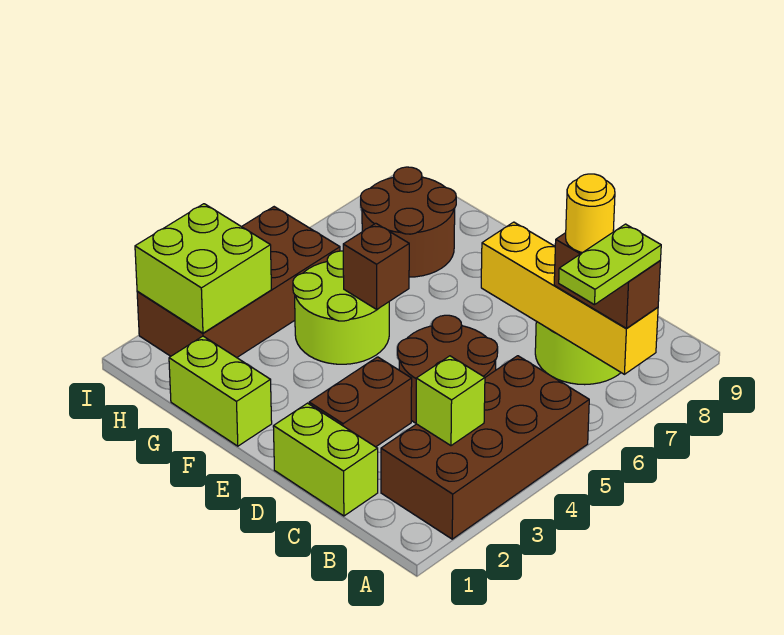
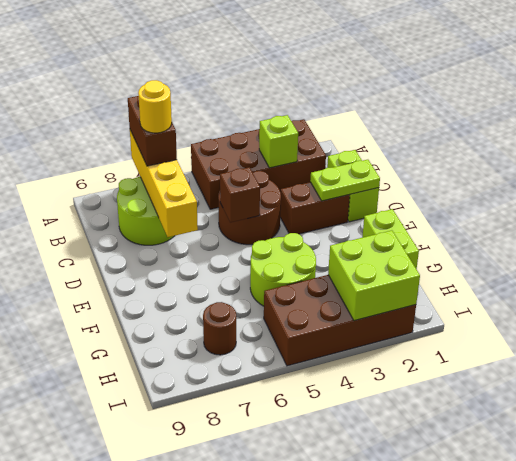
lime plate A6:A7 level 4 -> lime plate D1:D2 level 2
brown brick F5 level 2 -> brown brick D5 level 2
brown round brick G7:H8 level 1 -> brown round brick H7 level 1

